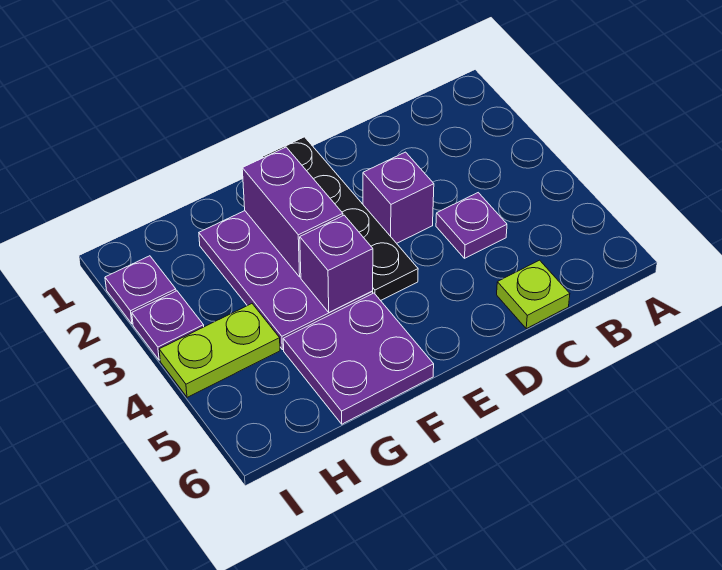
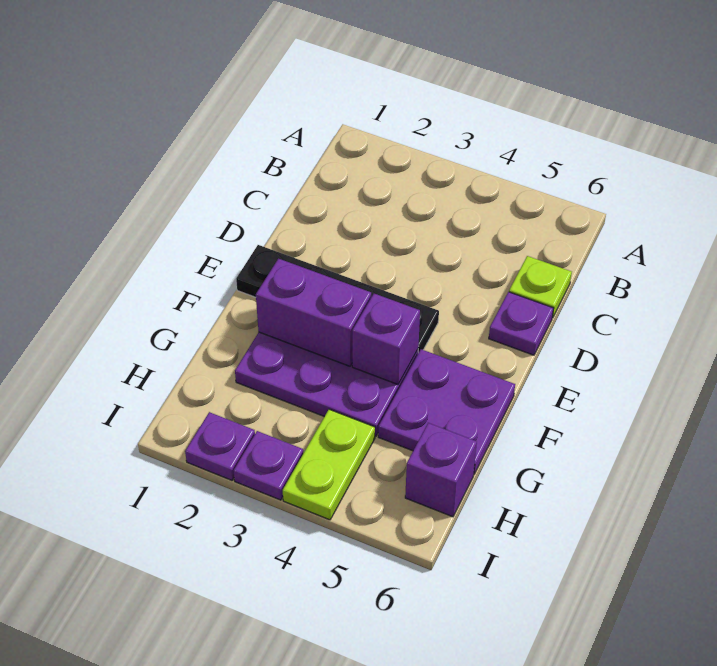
purple plate C4 level 1 -> purple plate D6 level 1
purple brick D3 level 1 -> purple brick H6 level 1

